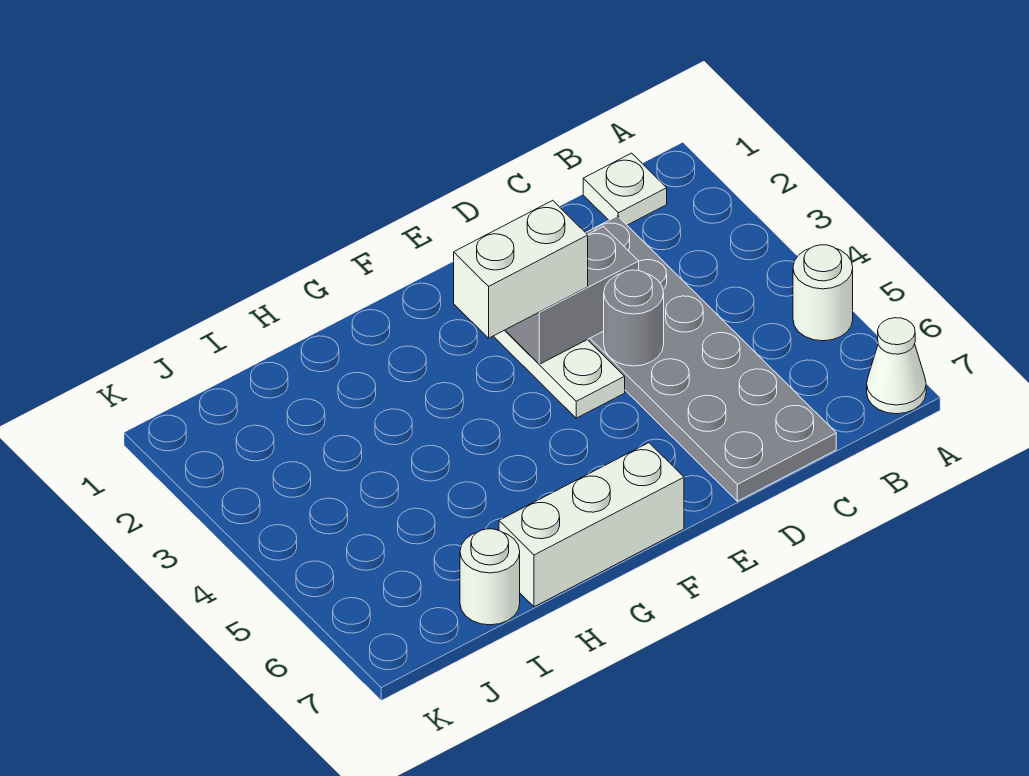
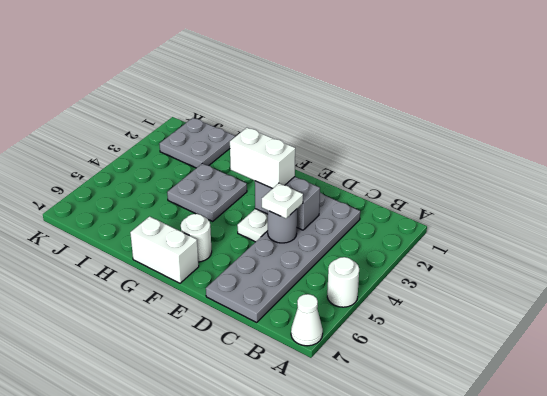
white plate B1 level 1 -> white plate D4 level 3
white brick F7:H7 level 1 -> white brick F7:G7 level 1
none -> grey plate G3:H4 level 1
none -> grey plate I1:J2 level 1
white round brick I7 level 1 -> white round brick F6 level 1

